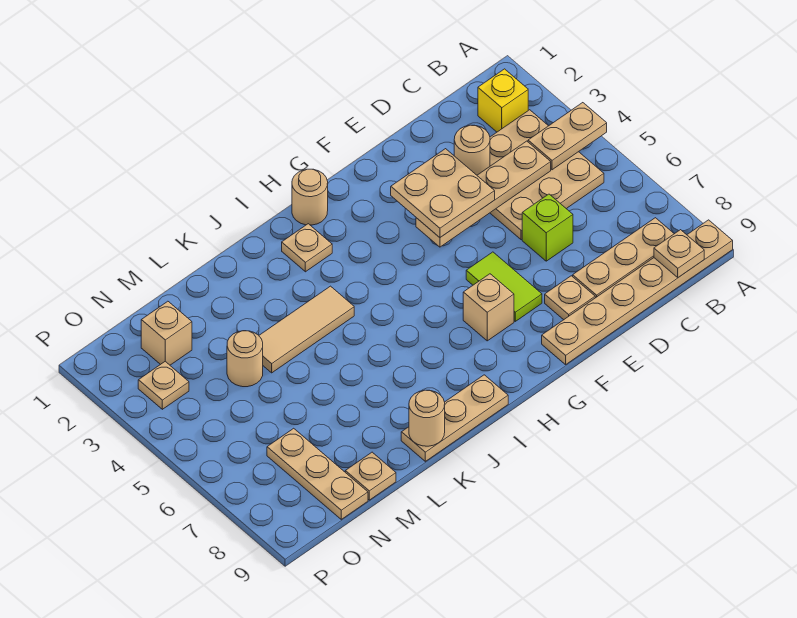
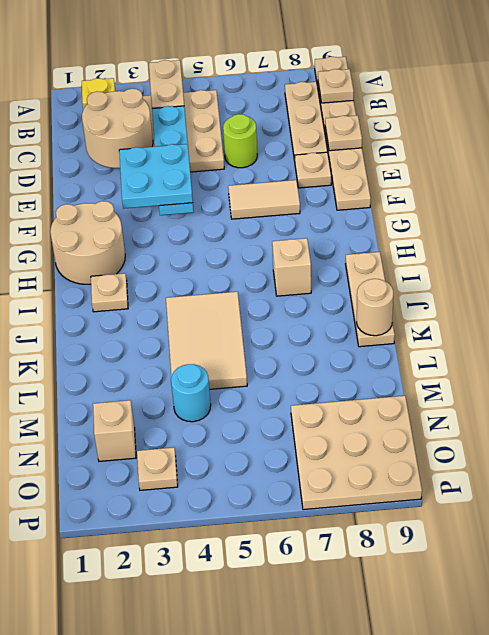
tan plate C4:F4 level 2 -> cyan plate C4:F4 level 2
tan round brick D3 level 2 -> tan round brick C2:D3 level 2
lime brick D6 level 1 -> lime round brick D6 level 1
tan plate E3:F4 level 3 -> cyan plate E3:F4 level 3
lime tile F6:F7 level 1 -> tan tile F6:F7 level 1
tan brick G7 level 1 -> tan brick I7 level 1
tan round brick H1 level 1 -> tan round brick G1:H2 level 1
tan tile J4:L4 level 1 -> tan tile J4:L5 level 1
tan round brick M4 level 1 -> cyan round brick M4 level 1
tan plate M9 level 1 -> tan plate D9 level 2
tan plate N7:N9 level 1 -> tan plate N7:P9 level 1

